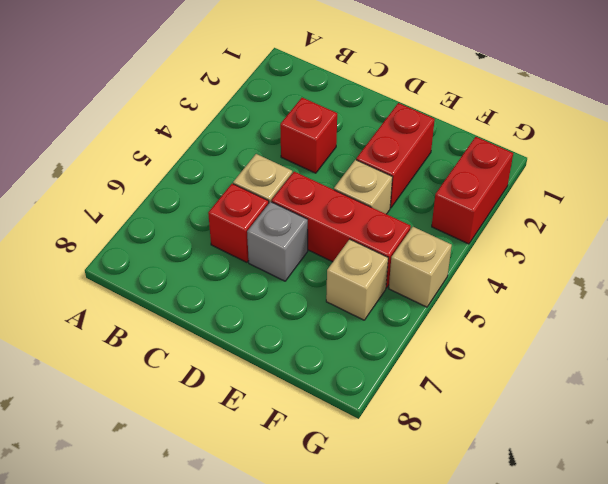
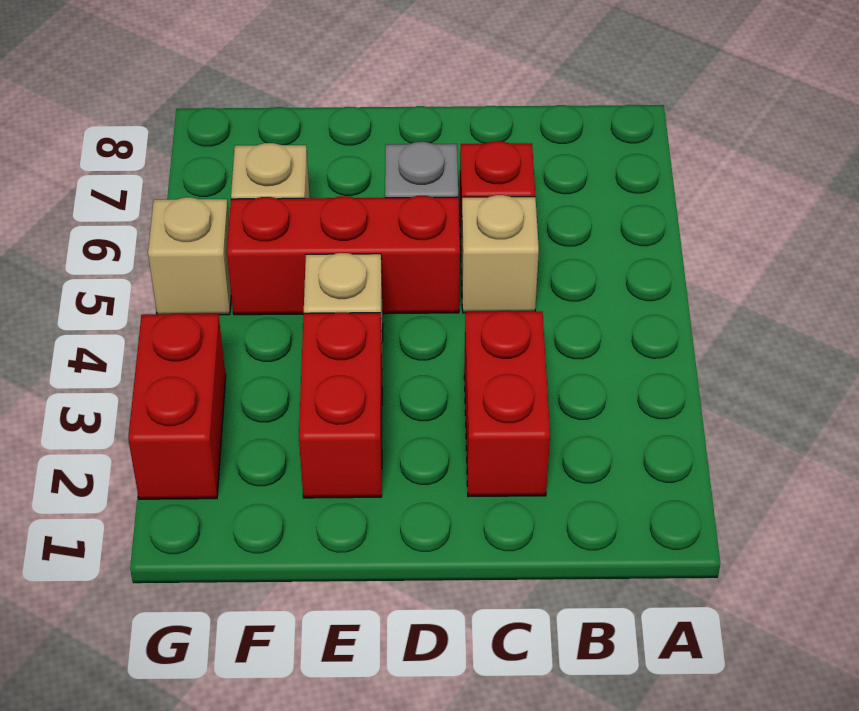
red brick C3 level 1 -> red brick C2:C3 level 1

